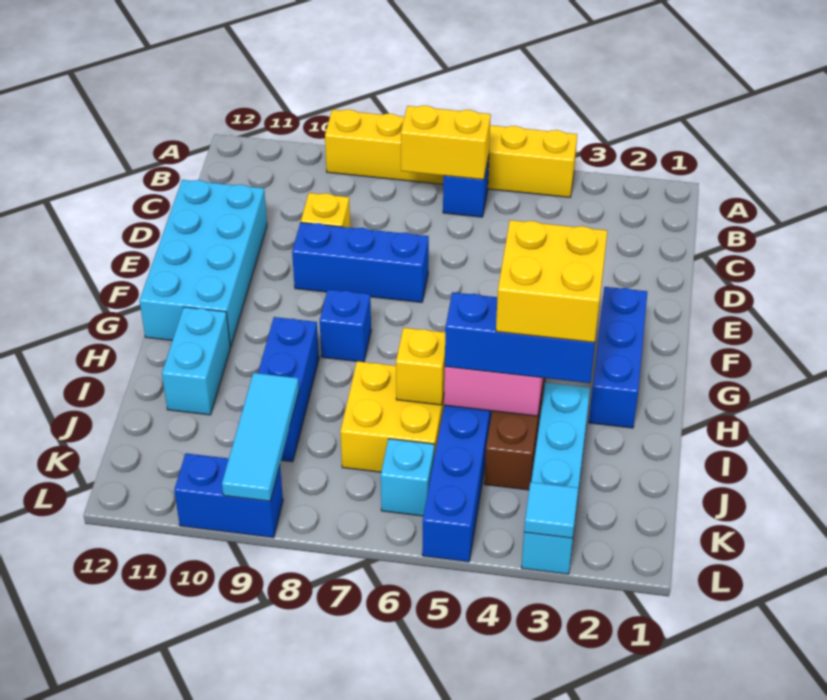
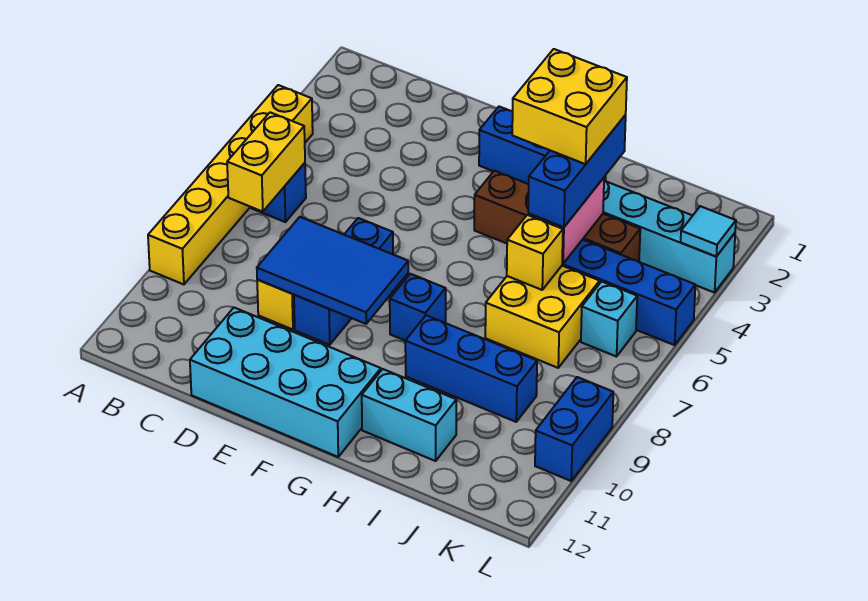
none -> blue tile D8:F9 level 2
cyan tile J9:L9 level 2 -> none

